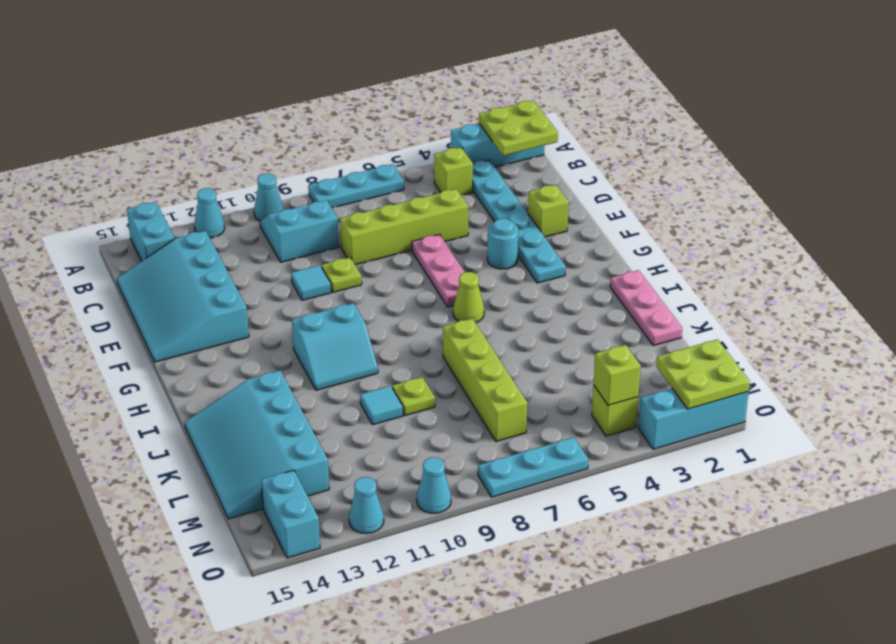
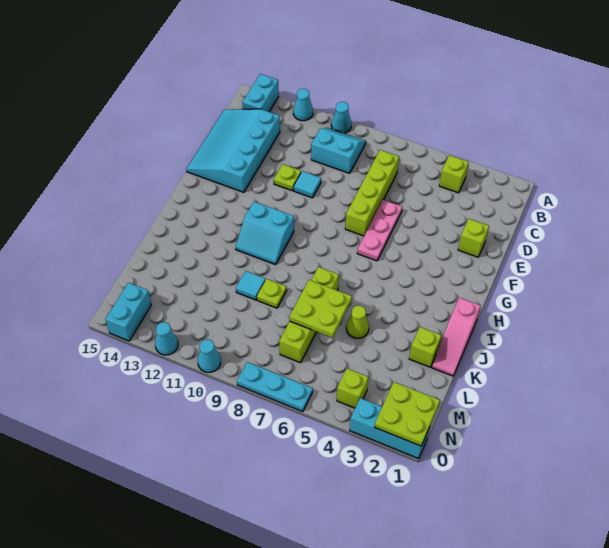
cyan brick A1:A3 level 1 -> none
lime plate A1:B2 level 2 -> lime plate K6:L7 level 2
cyan plate A6:A8 level 1 -> none
cyan plate B3:G3 level 1 -> none
lime brick D5:D8 level 1 -> lime brick C7:F7 level 1
lime plate E9 level 1 -> lime plate E11 level 1
cyan round brick F4 level 1 -> none
lime cone H6 level 1 -> lime cone K5 level 1
pink plate I1:K1 level 1 -> pink slope I1:K1 level 1 top I
cyan slope J13:M15 level 1 top 13 -> none
lime brick N4 level 2 -> lime brick K2 level 1

